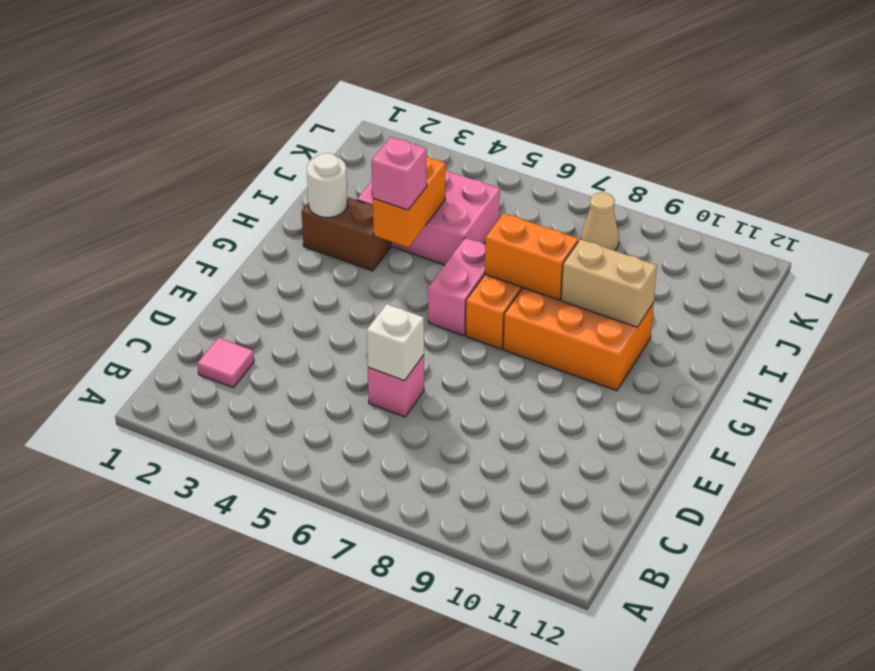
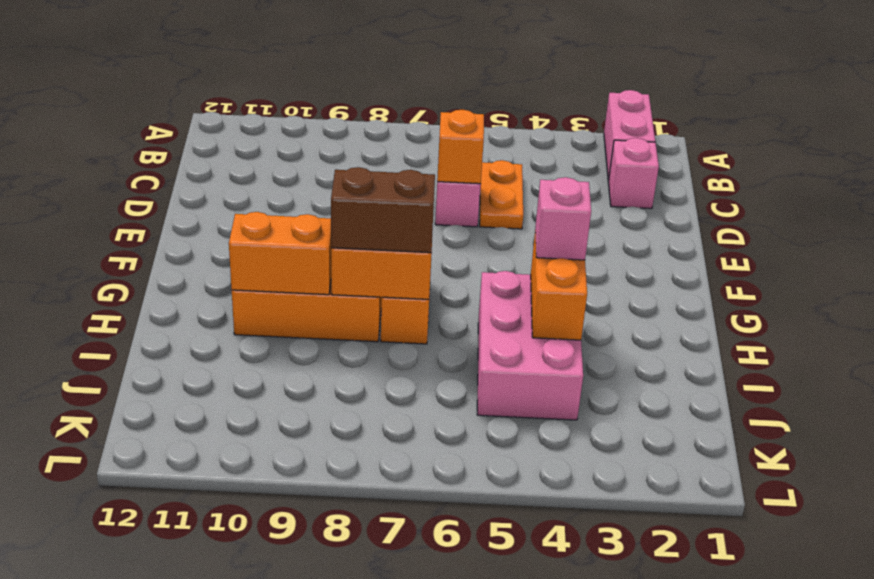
pink tile C2 level 1 -> pink brick C2 level 1
none -> orange plate C5:D5 level 1
white brick D6 level 2 -> orange brick D6 level 2
pink brick G6:H6 level 1 -> pink brick A2:B2 level 1
brown brick H2:H3 level 1 -> brown brick H7:H8 level 3
white round brick H2 level 2 -> none
tan brick H9:H10 level 2 -> orange brick H9:H10 level 2
pink brick I3:J5 level 1 -> pink brick H4:J5 level 1
tan cone K8 level 1 -> none

